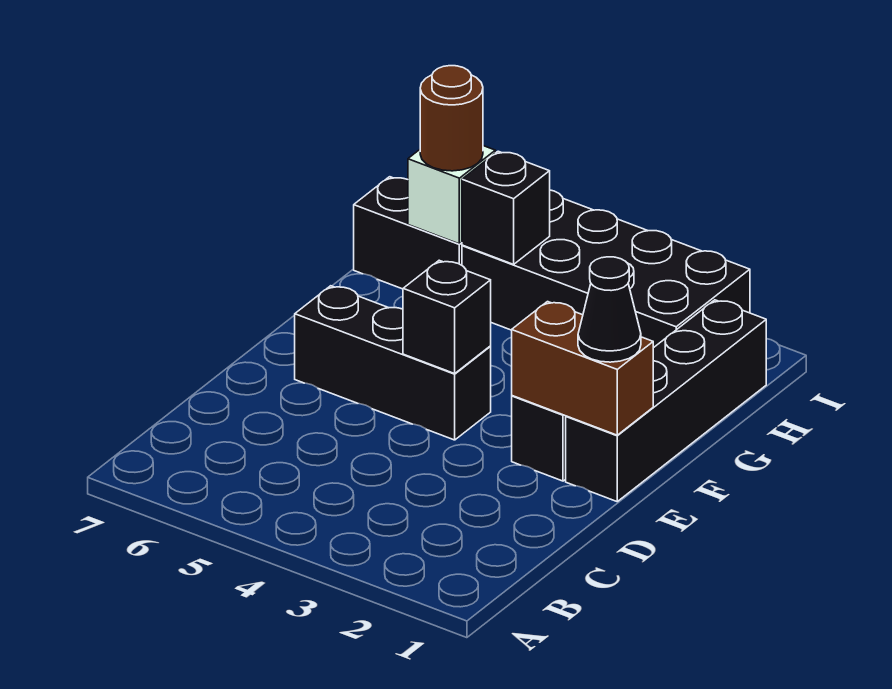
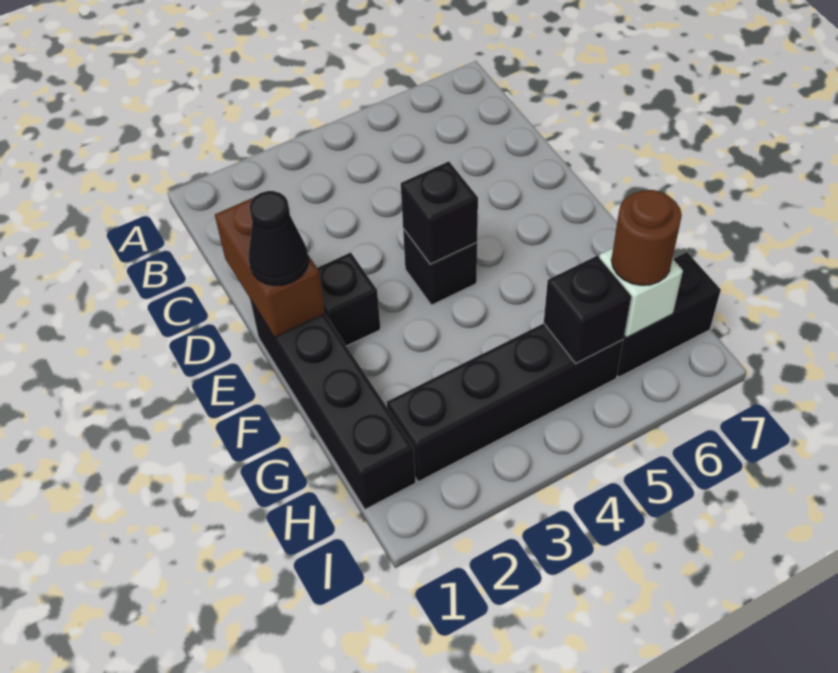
brown brick E1:E2 level 2 -> brown brick D1:E1 level 2
black brick E4:E6 level 1 -> black brick E4 level 1
black brick H2:I5 level 1 -> black brick H2:H5 level 1

